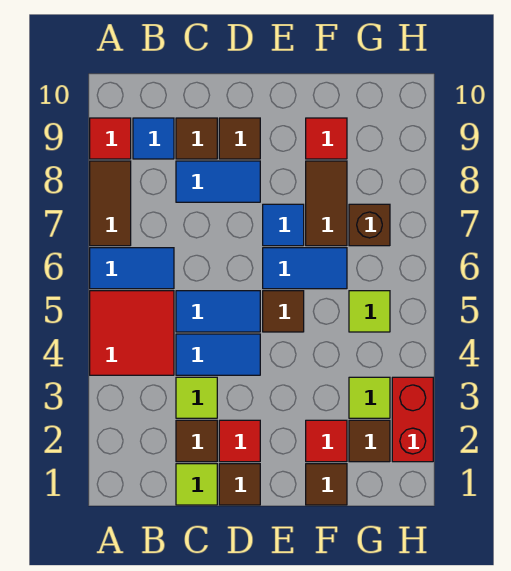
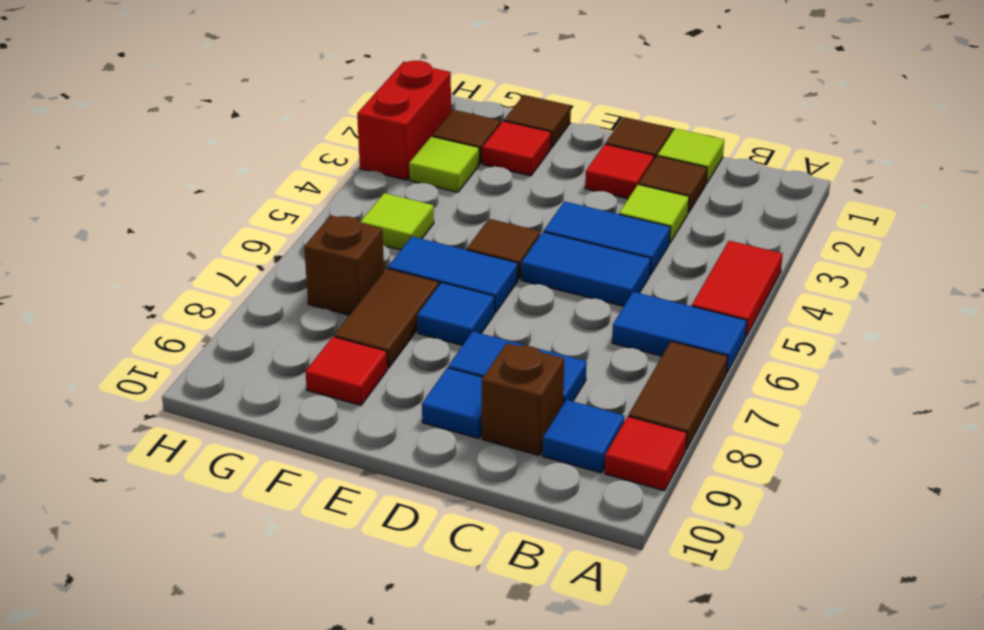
red tile A4:B5 level 1 -> red tile A4:A5 level 1
brown tile C9 level 1 -> brown brick C9 level 1
brown tile D9 level 1 -> blue tile D9 level 1

